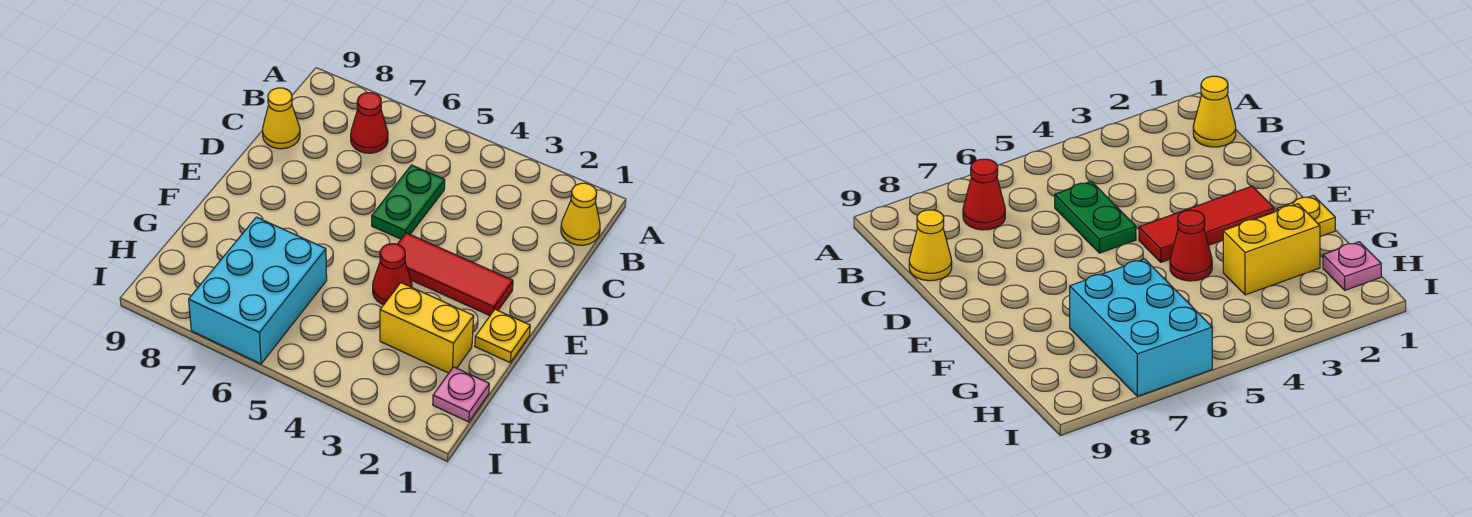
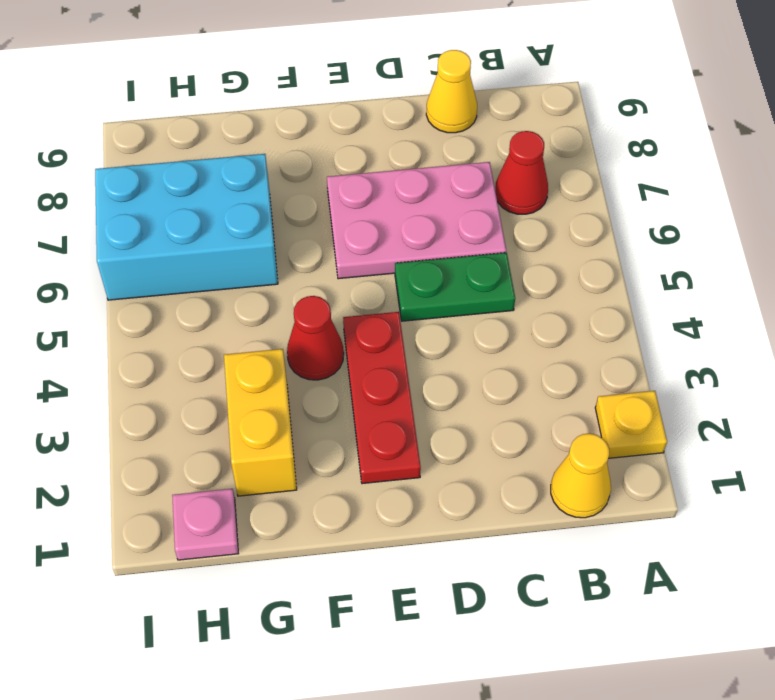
none -> pink plate C6:E7 level 1
red tile E2:E4 level 1 -> red plate E2:E4 level 1
yellow plate F1 level 1 -> yellow plate A2 level 1

